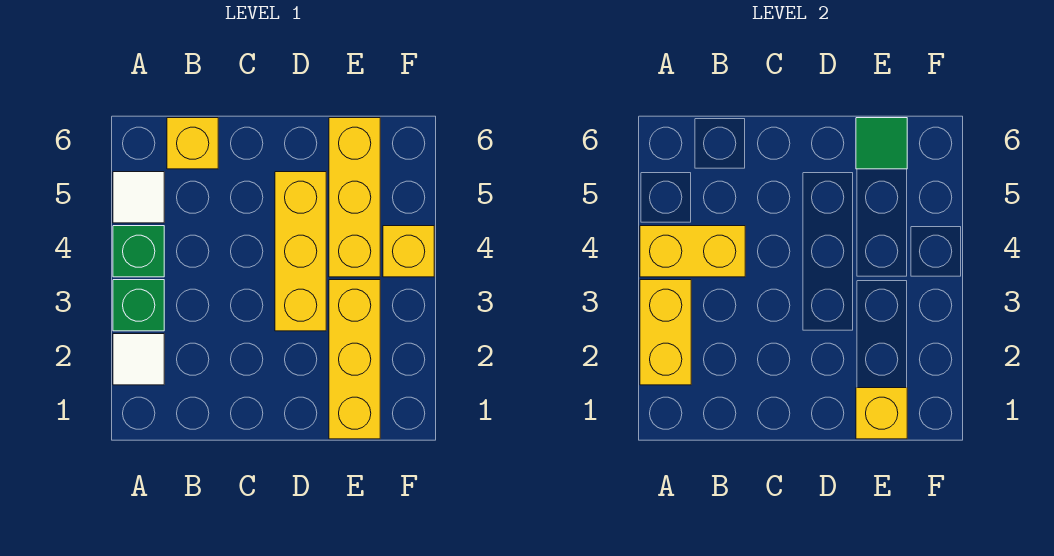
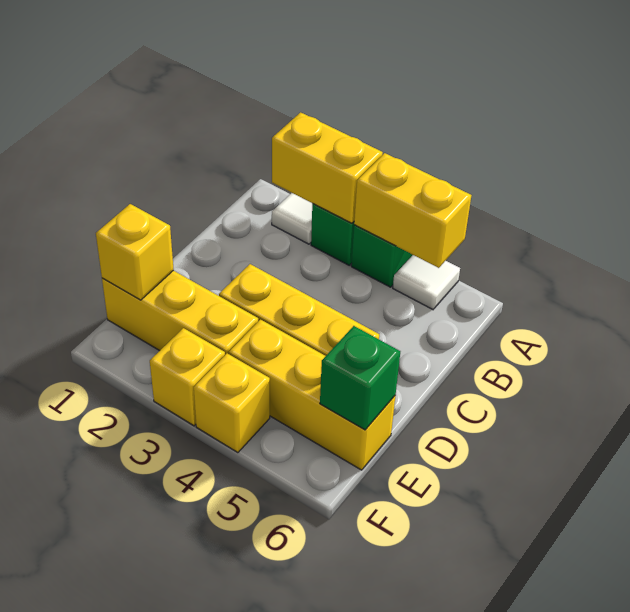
yellow brick A4:B4 level 2 -> yellow brick A4:A5 level 2
yellow brick B6 level 1 -> yellow brick F3 level 1
green tile E6 level 2 -> green brick E6 level 2

